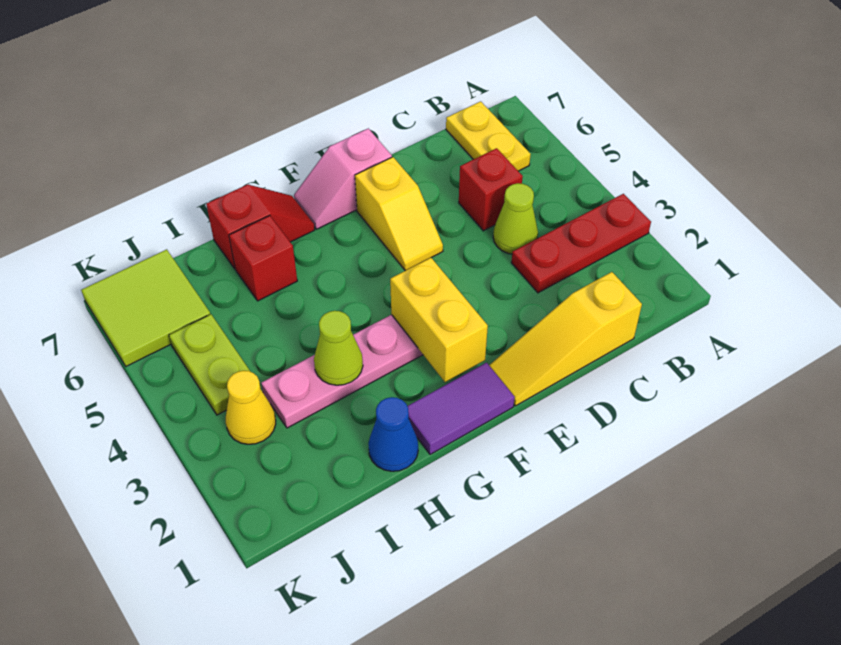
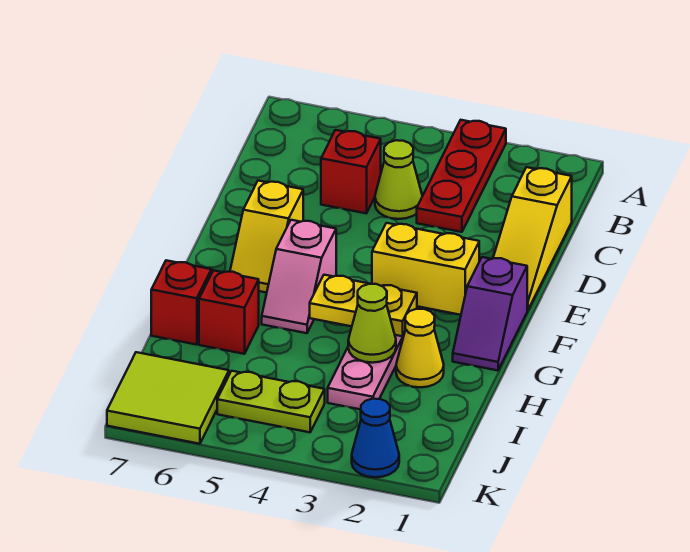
yellow plate B6:B7 level 1 -> yellow plate G3:G4 level 2
yellow slope E5:E6 level 1 top 6 -> yellow slope E6:F6 level 1 top E
pink slope E7:F7 level 1 top E -> pink slope F5:G5 level 1 top F
purple tile F1:G1 level 1 -> purple slope F1:G1 level 1 top F
blue cone H1 level 1 -> blue cone K2 level 1
yellow cone J3 level 1 -> yellow cone H2 level 1

